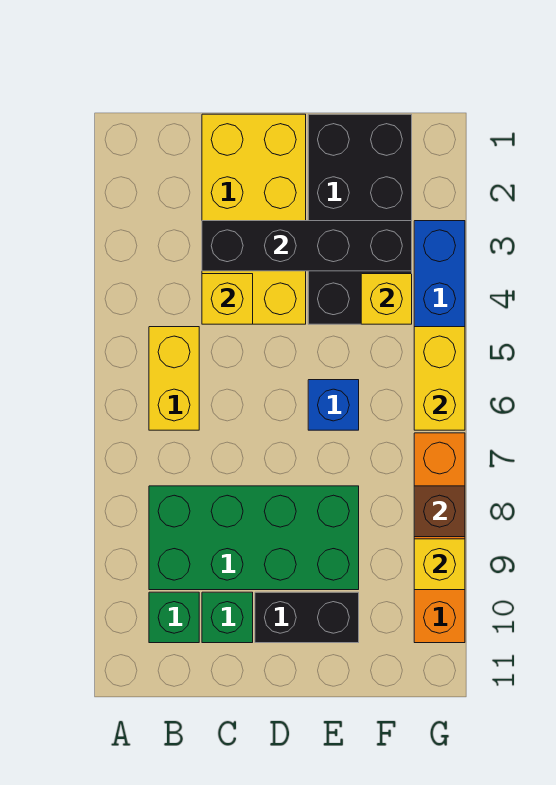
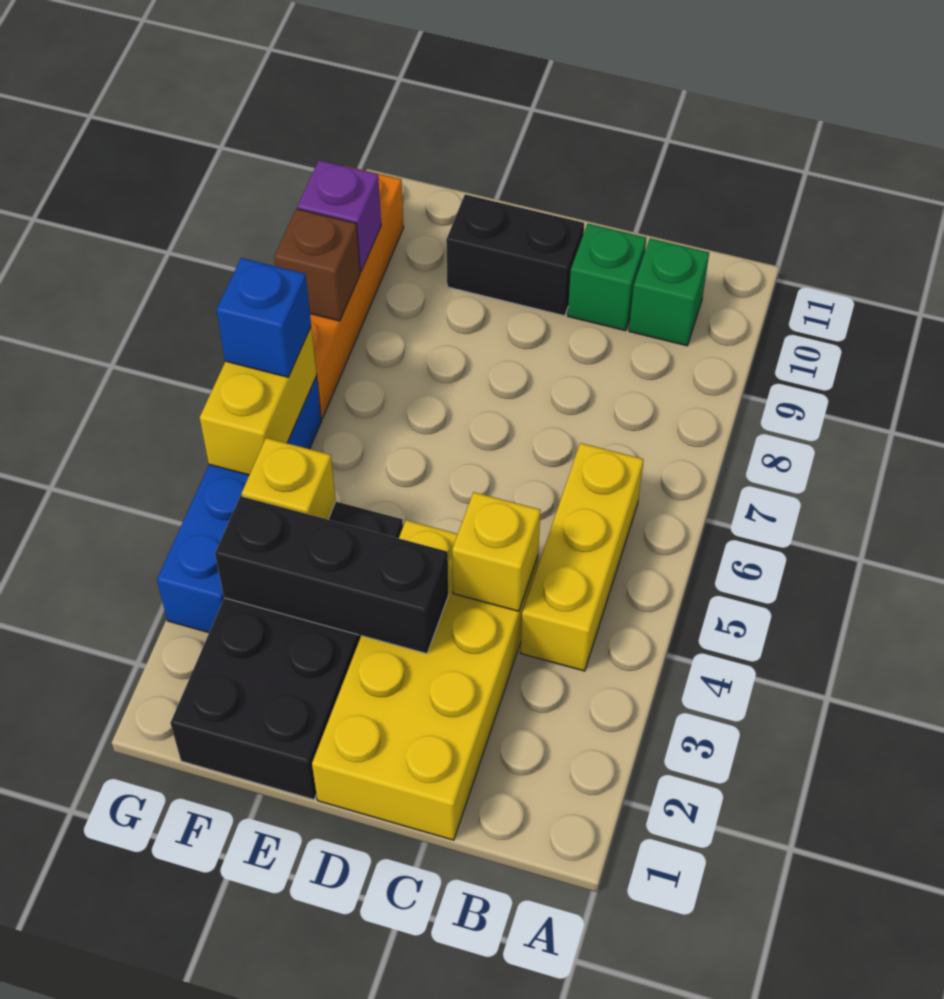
yellow brick B5:B6 level 1 -> yellow brick B4:B6 level 1
green brick B8:E9 level 1 -> none
black brick C3:F3 level 2 -> black brick D3:F3 level 2
blue brick E6 level 1 -> blue brick G6 level 3
yellow brick G9 level 2 -> purple brick G9 level 2

